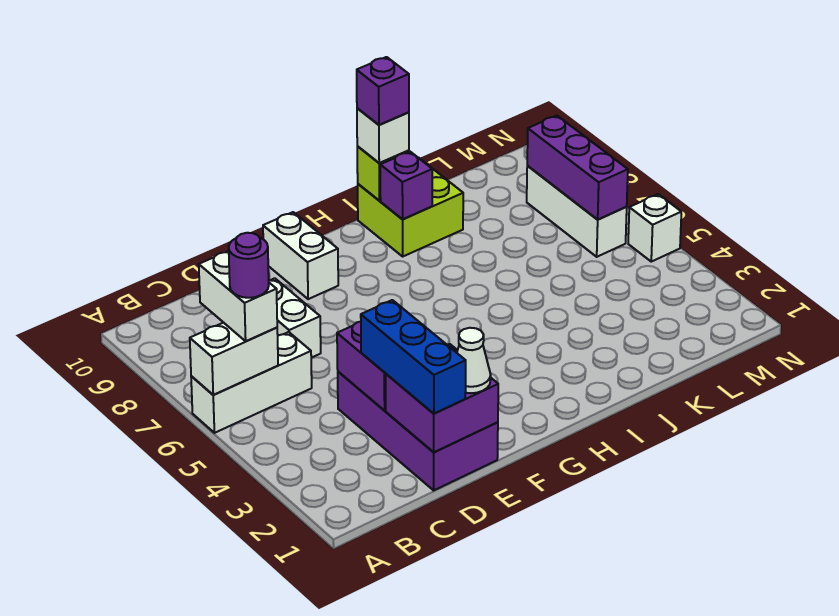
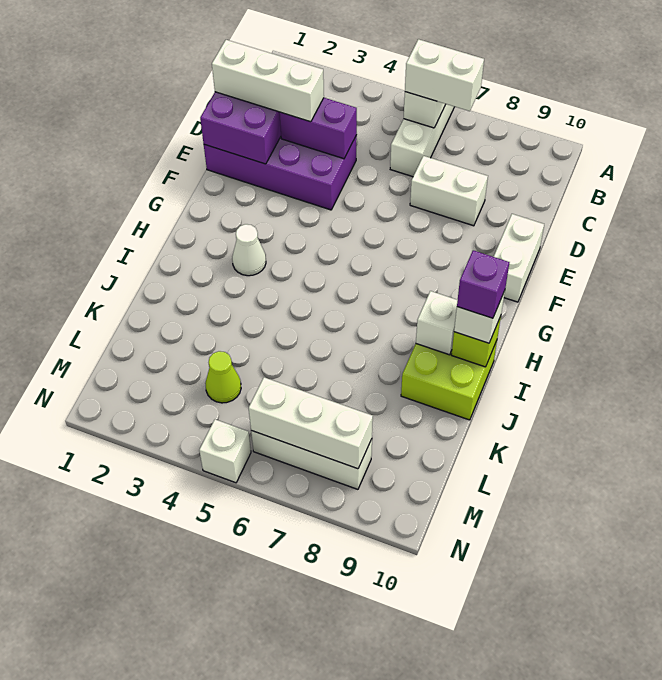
purple round brick B6 level 4 -> none
blue brick D1:D3 level 3 -> white brick D1:D3 level 3
white cone E1 level 3 -> white cone H3 level 1
white brick F9:F10 level 1 -> white brick E10:F10 level 1
purple brick I9 level 2 -> white brick I9 level 2
none -> lime cone L4 level 1
purple brick M6:M8 level 2 -> white brick M6:M8 level 2

